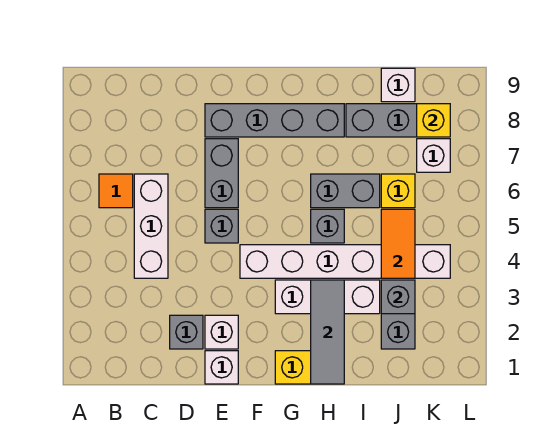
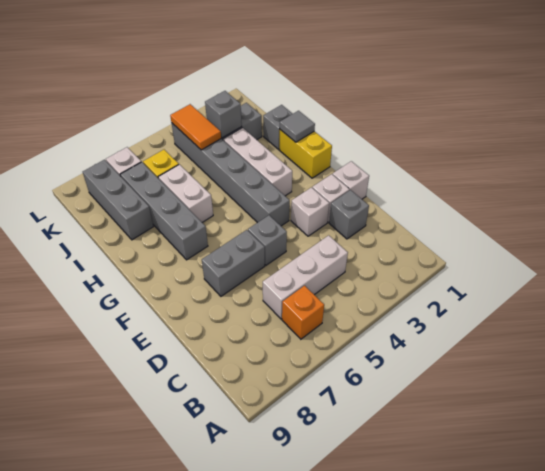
orange tile B6 level 1 -> orange brick B6 level 1
grey brick E8:H8 level 1 -> grey brick G7:J7 level 1
white brick F4:K4 level 1 -> grey brick F4:K4 level 1
grey tile H1:H3 level 2 -> grey tile H1 level 2
grey brick H5 level 1 -> grey brick I1 level 1
grey brick H6:I6 level 1 -> white brick H6:I6 level 1
orange tile J4:J5 level 2 -> orange tile J4:K4 level 2
white brick J9 level 1 -> white brick E3 level 1
yellow brick K8 level 2 -> none

